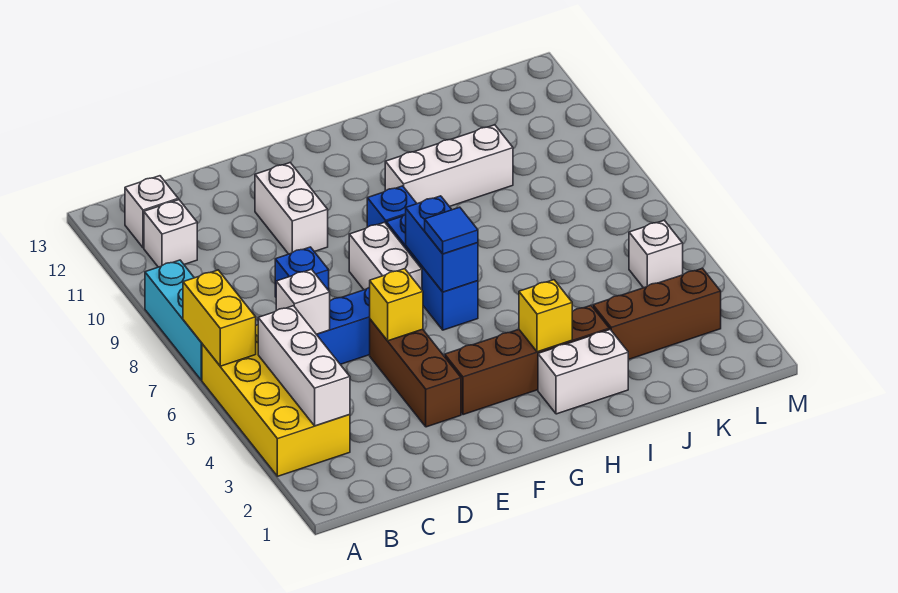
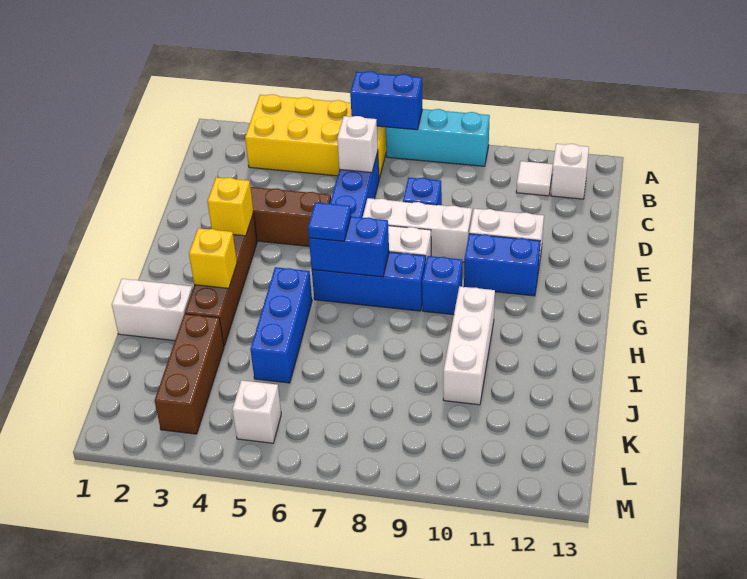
yellow brick A6:A7 level 2 -> blue brick A6:A7 level 2
white brick B3:B5 level 2 -> white brick E7:E9 level 1
white brick B11 level 1 -> white tile B11 level 1
yellow brick E5 level 2 -> yellow brick F3 level 2
none -> blue brick F10:F11 level 1
white brick H2:I2 level 1 -> white brick I1:I2 level 1
none -> blue brick H5:J5 level 1

